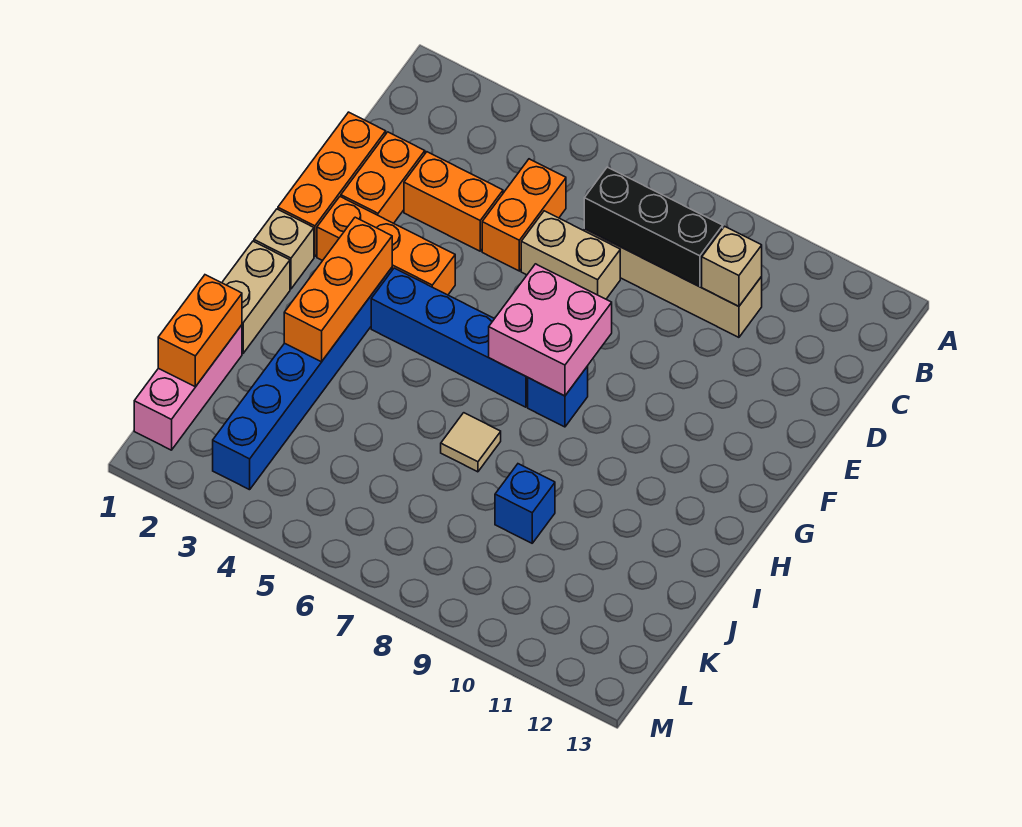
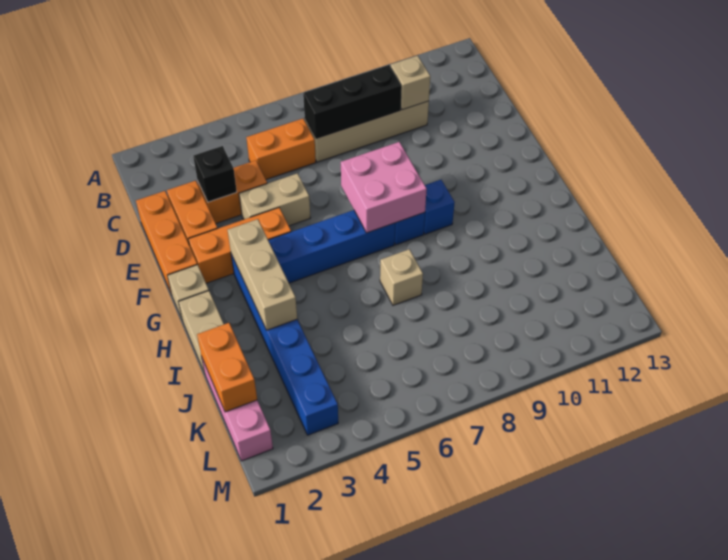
orange brick C5:D5 level 1 -> orange brick C5:C6 level 1
none -> black brick D3 level 2
tan brick D6:D7 level 1 -> tan brick E4:E5 level 1
orange brick G3:I3 level 2 -> tan brick G3:I3 level 2
tan tile I7 level 1 -> tan brick I7 level 1
blue brick J9 level 1 -> blue brick G9 level 1

